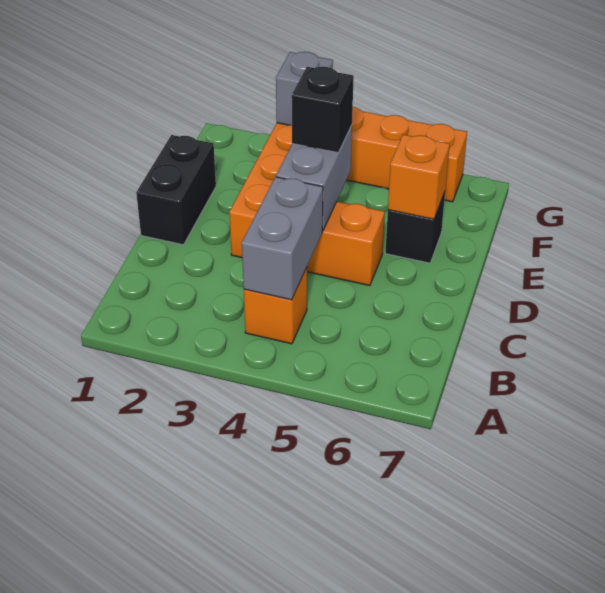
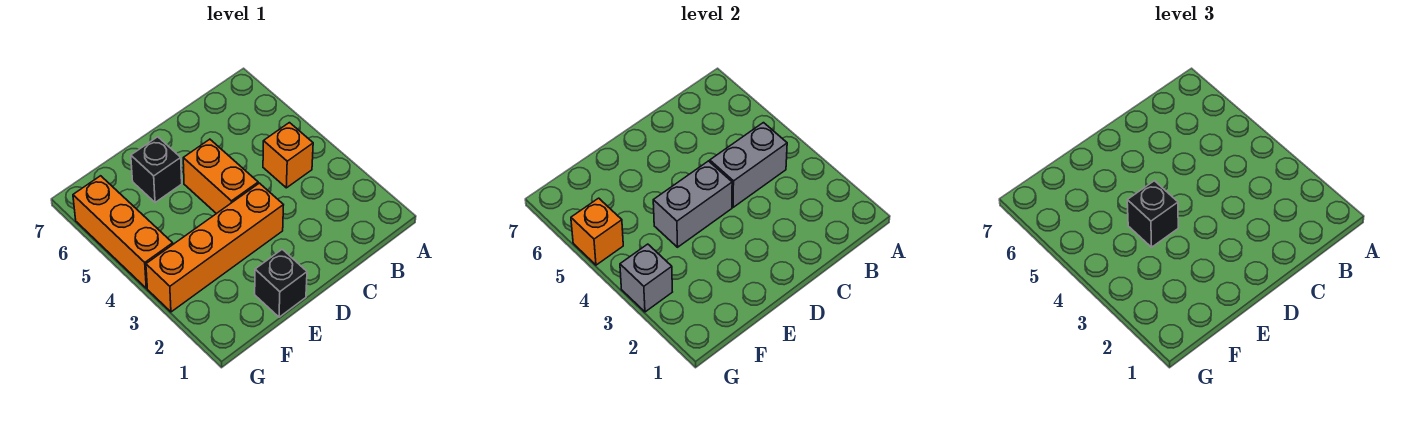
black brick D1:E1 level 1 -> black brick E1 level 1
orange brick E6 level 2 -> orange brick G5 level 2

